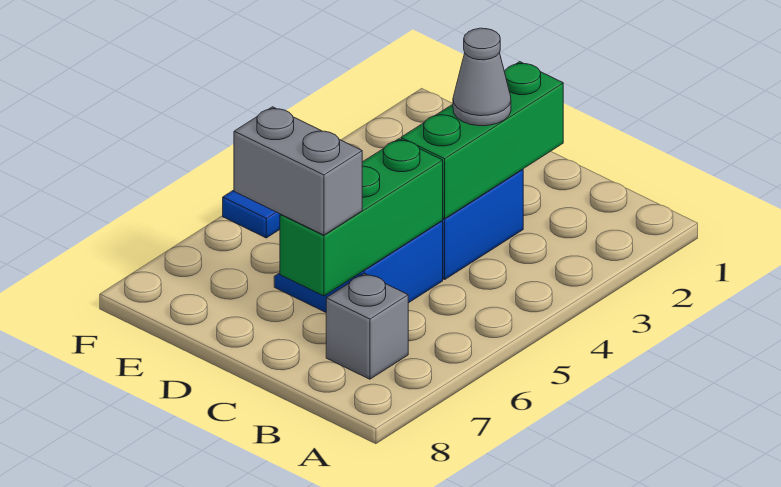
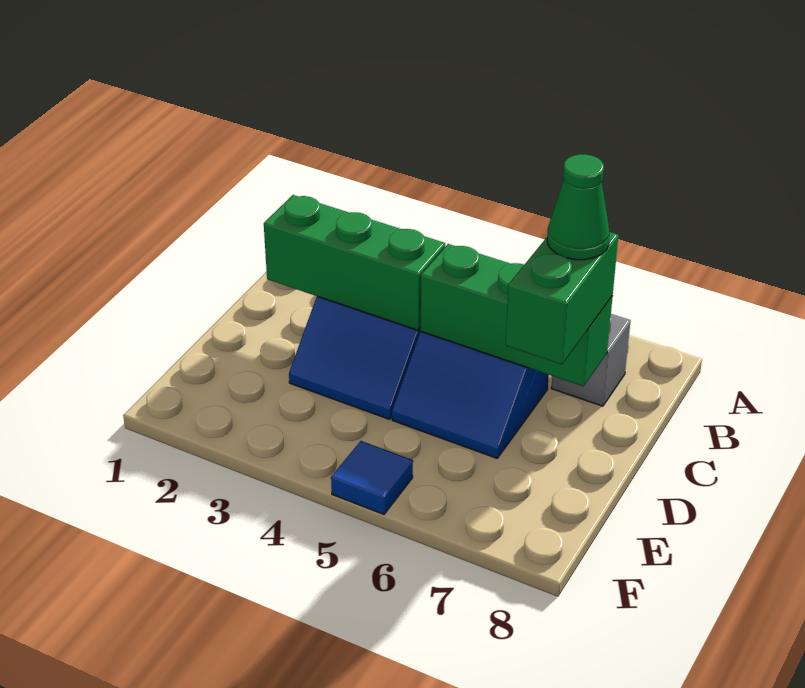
grey cone C3 level 3 -> none
grey brick C7:D7 level 3 -> green brick C7:D7 level 3
none -> green cone C7 level 4

